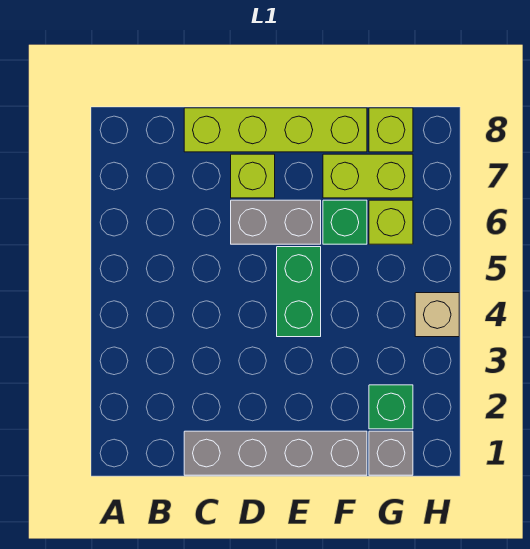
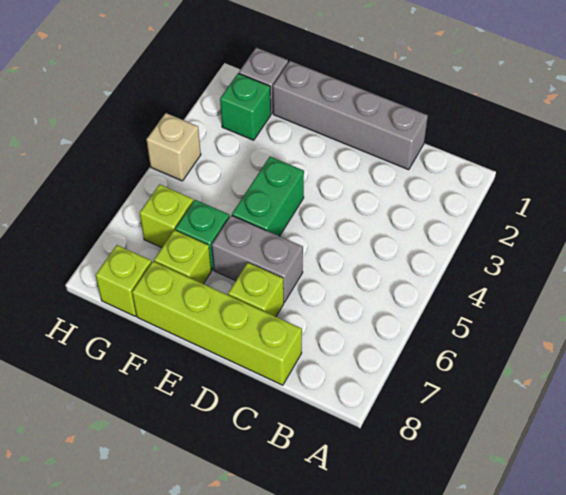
lime brick F7:G7 level 1 -> lime brick F7 level 1

